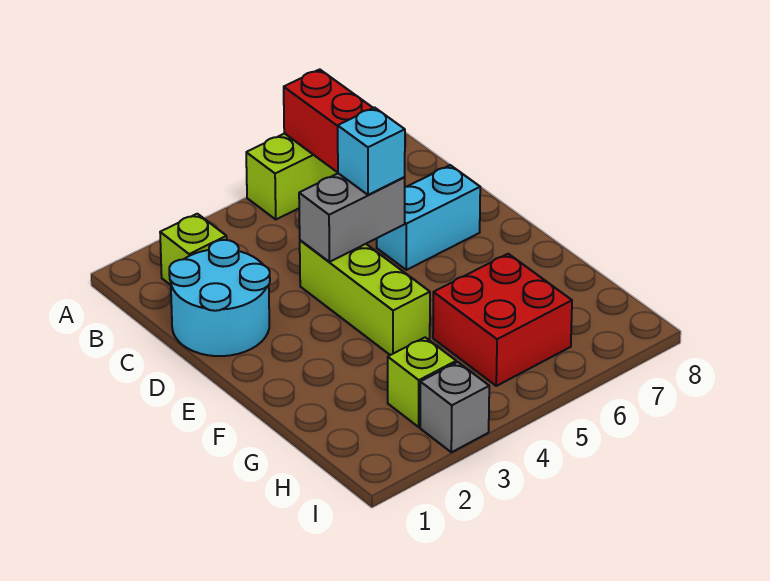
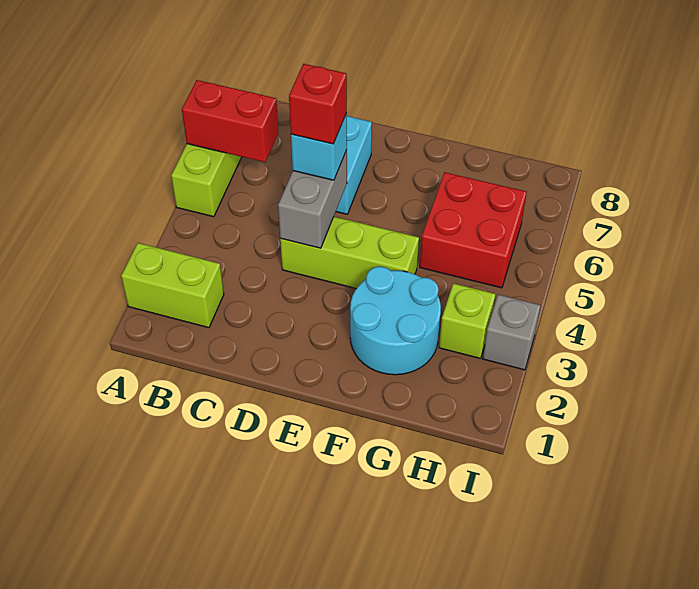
lime brick B2 level 1 -> lime brick A2:B2 level 1
cyan round brick C1:D2 level 1 -> cyan round brick F2:G3 level 1
none -> red brick D5 level 4

